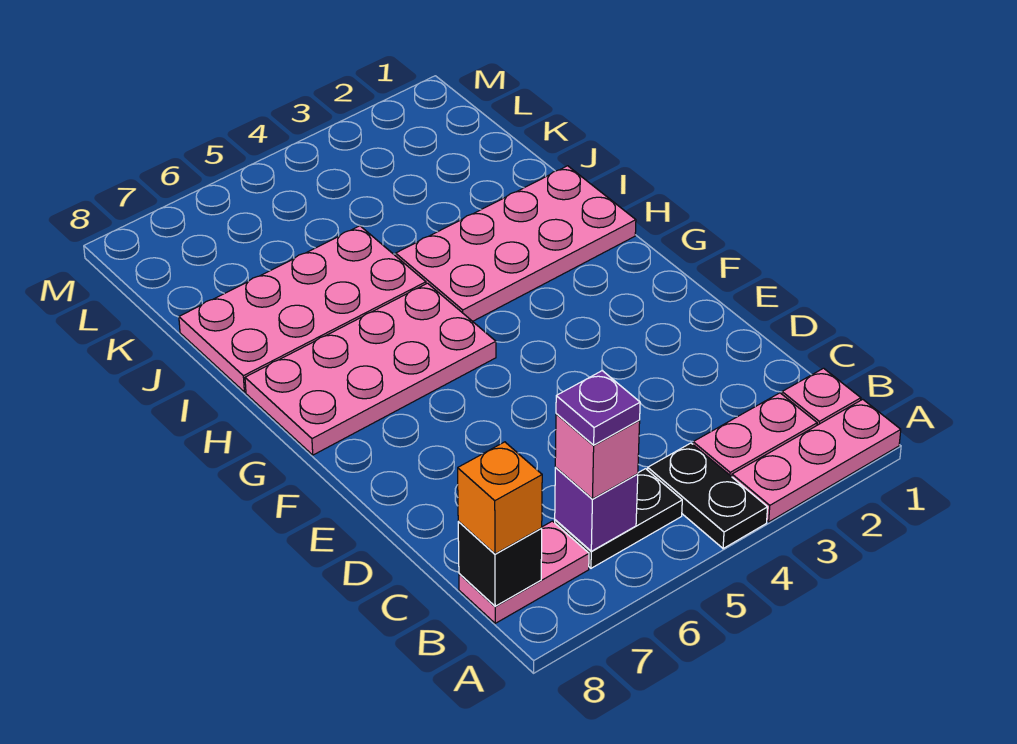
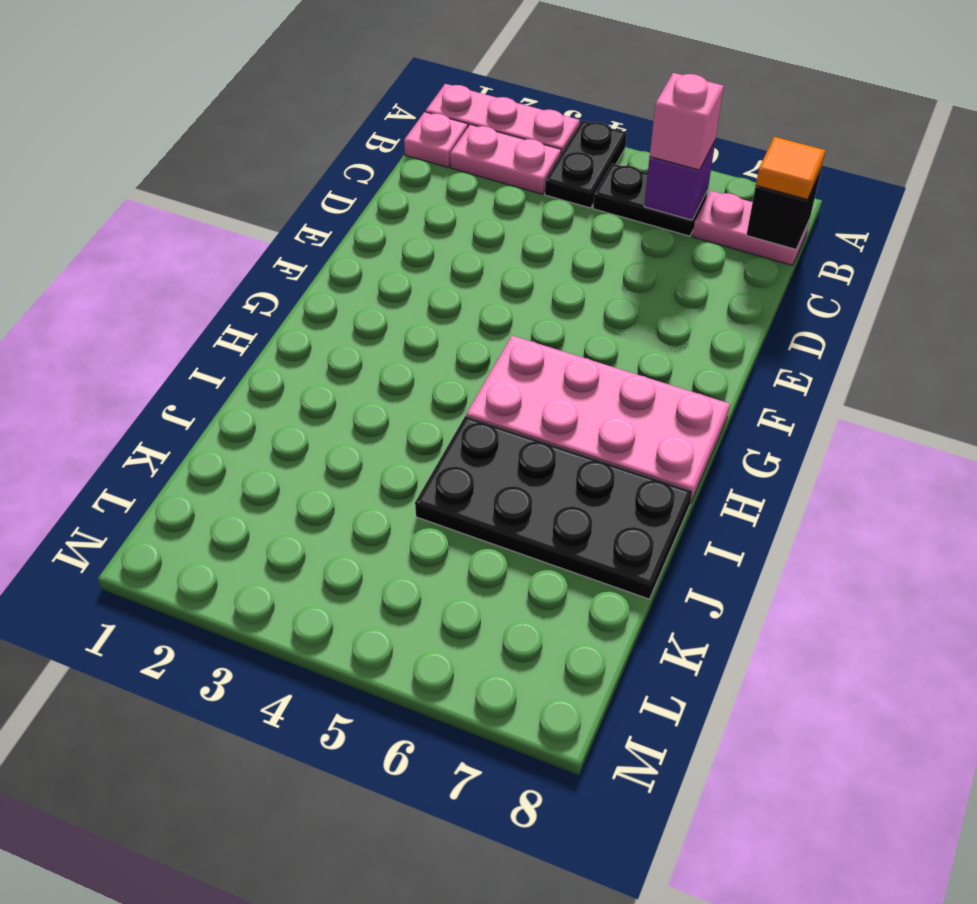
purple plate B6 level 4 -> none
orange brick B8 level 3 -> orange tile B8 level 3
pink plate H1:I4 level 1 -> none
pink plate I5:J8 level 1 -> black plate I5:J8 level 1

